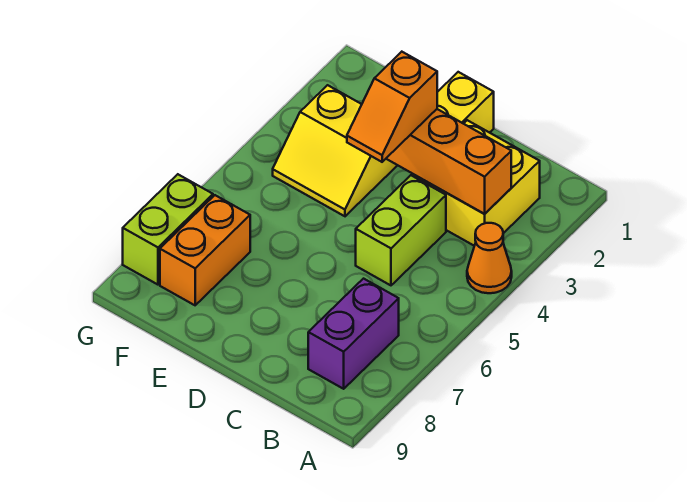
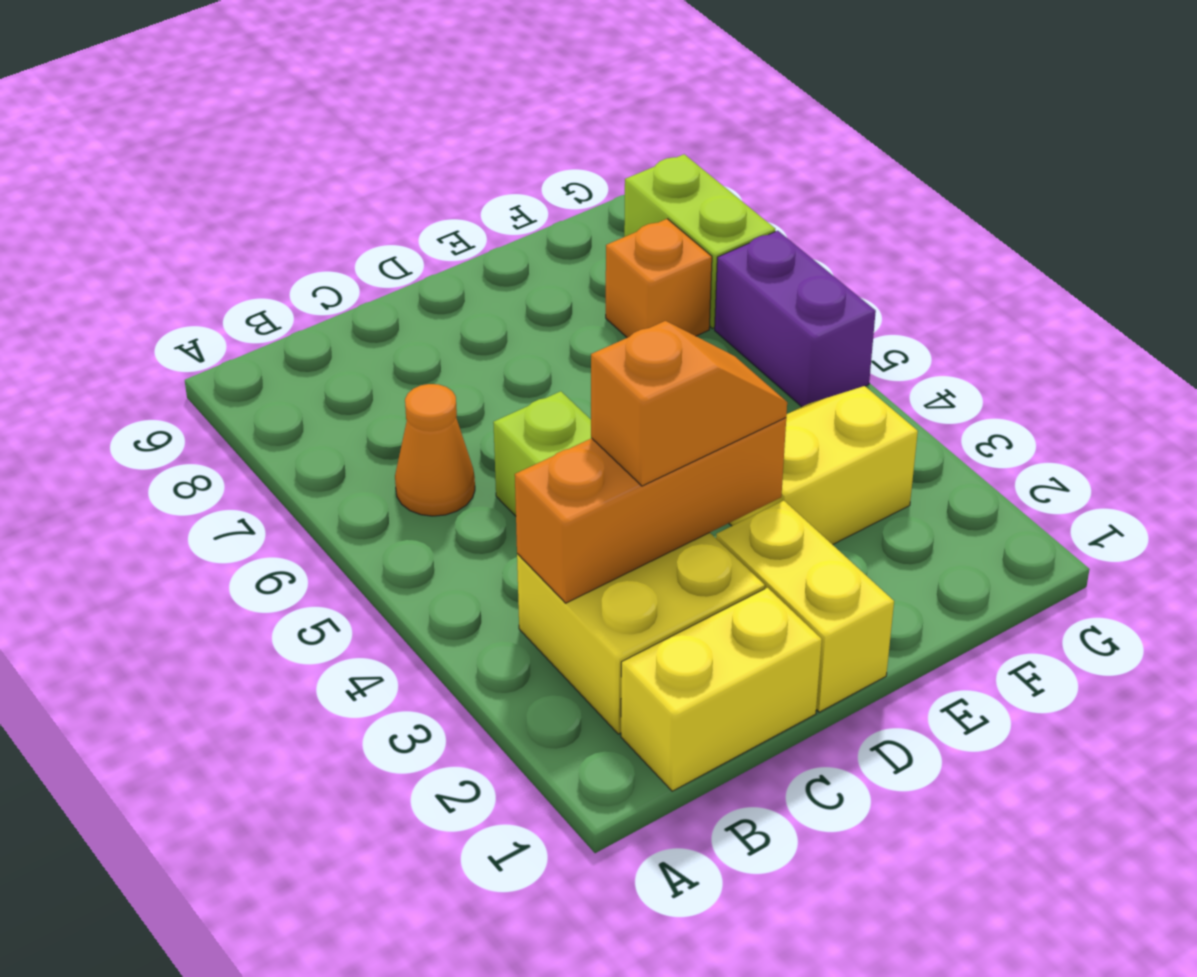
orange cone A4 level 1 -> orange cone B6 level 1
none -> yellow brick B1:C1 level 1
purple brick B7:B8 level 1 -> purple brick G5:G6 level 1
orange slope D3:D4 level 3 top 3 -> orange slope C3:D3 level 3 top C
orange brick F7:F8 level 1 -> orange brick F7 level 1

